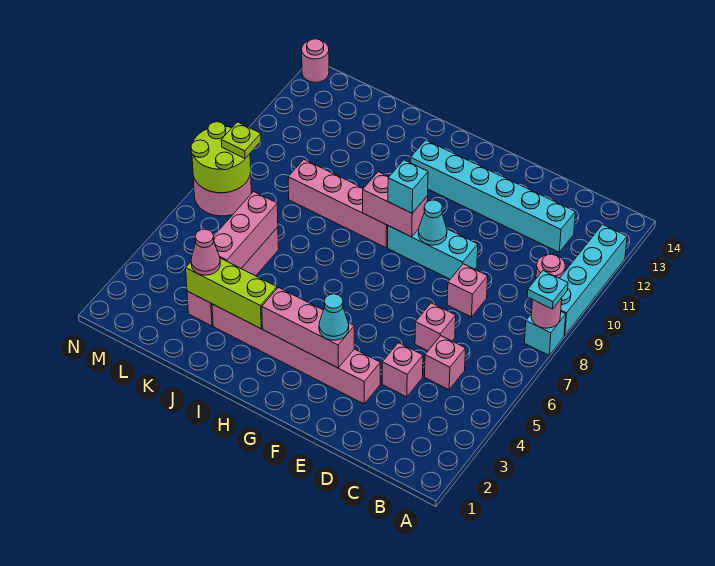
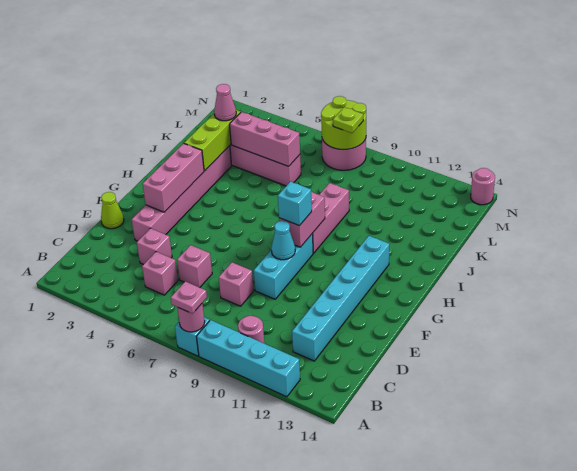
cyan plate A8 level 3 -> pink plate A8 level 3
none -> lime cone E1 level 1
cyan cone F3 level 3 -> none
pink brick H9:K9 level 1 -> pink brick H9:J9 level 1

